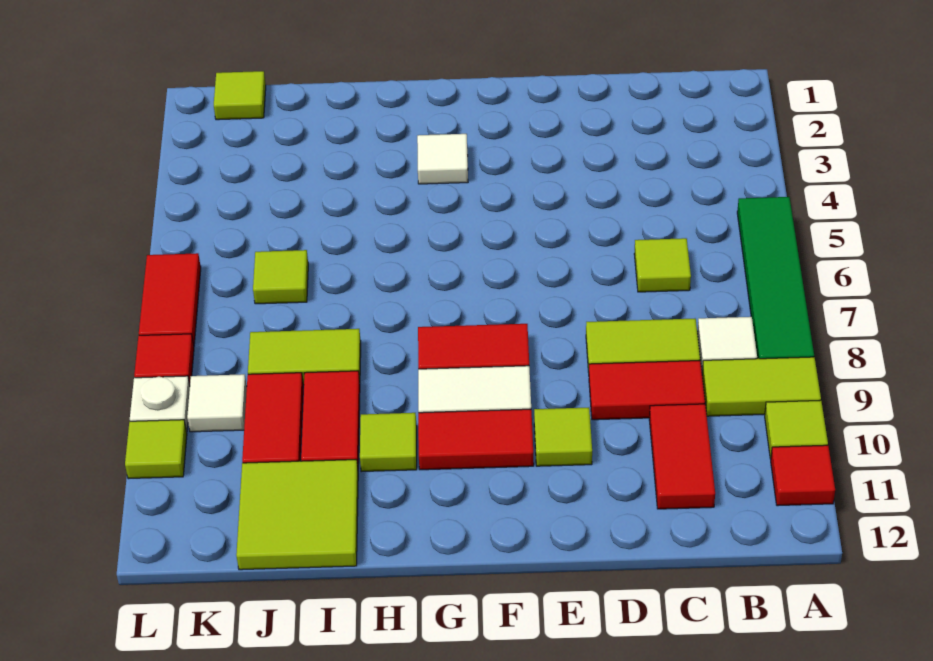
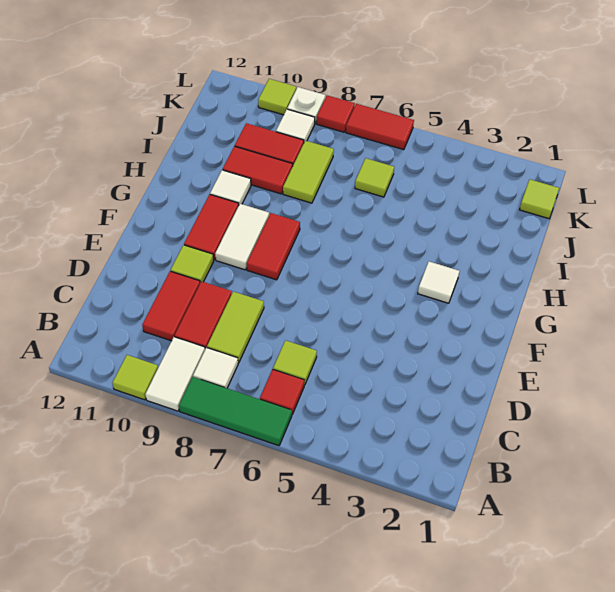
green tile A5:A8 level 1 -> green tile A6:A8 level 1
lime tile A9:B9 level 1 -> white tile A9:B9 level 1
red tile A11 level 1 -> red tile B6 level 1
red tile C10:C11 level 1 -> red tile C10:D10 level 1
lime tile H10 level 1 -> white tile H10 level 1
lime tile I11:J12 level 1 -> none

